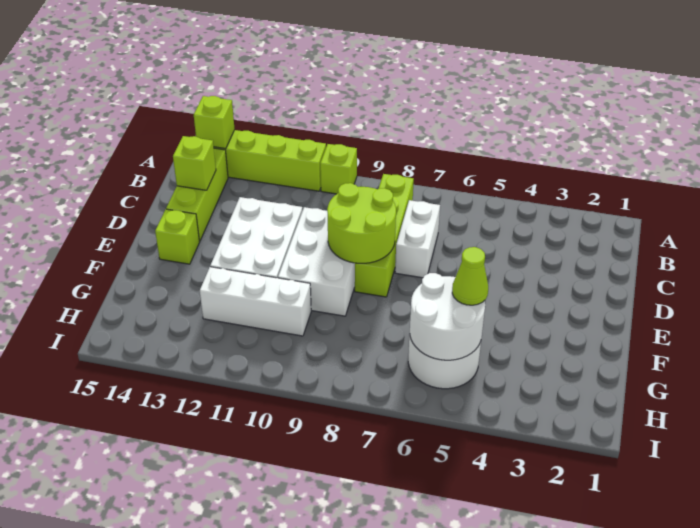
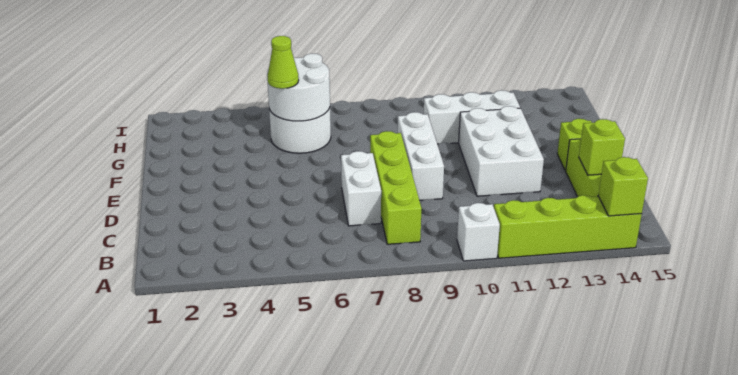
lime brick A10 level 1 -> white brick A10 level 1
lime round brick D8:E9 level 2 -> none
white brick D9:F10 level 1 -> white brick D9:F9 level 1

